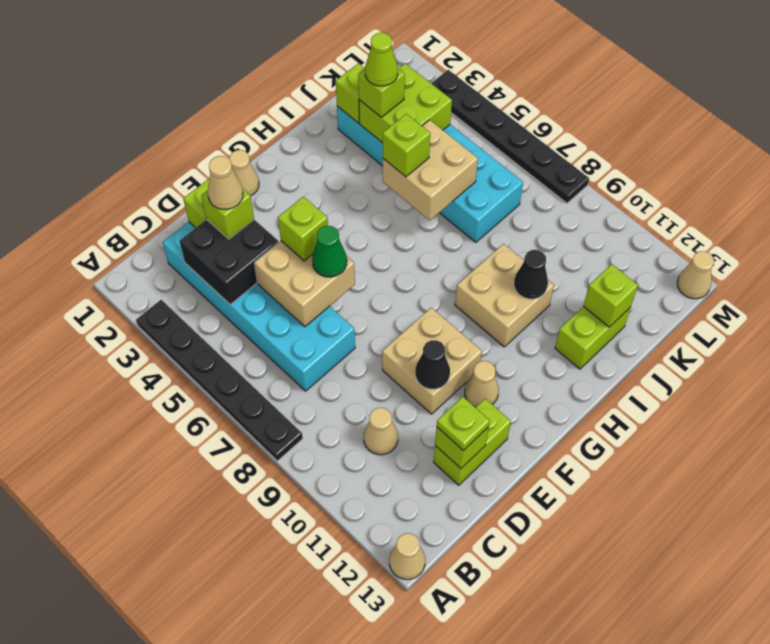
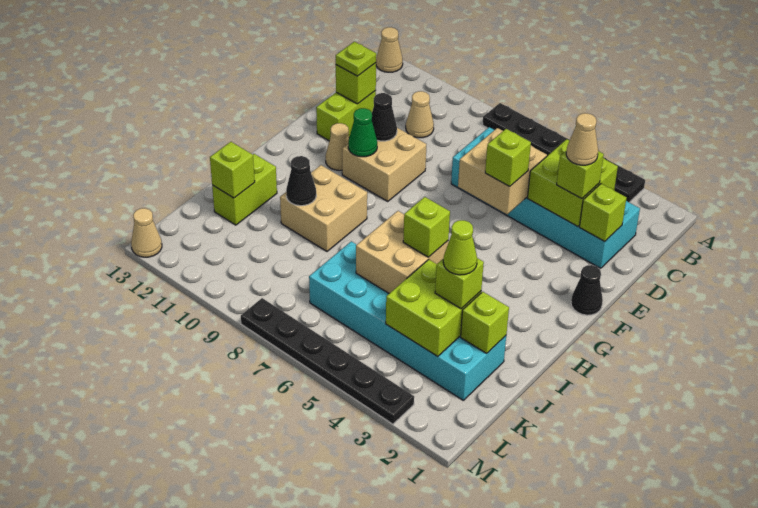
black brick C3:D4 level 2 -> lime brick C3:D4 level 2
green cone E6 level 3 -> green cone F10 level 2
tan cone F1 level 1 -> black cone F1 level 1

